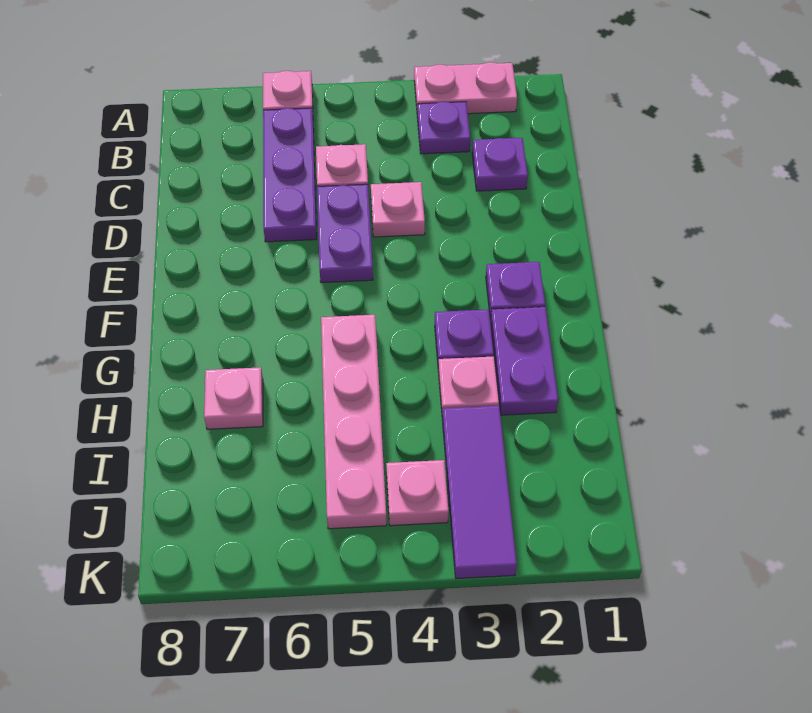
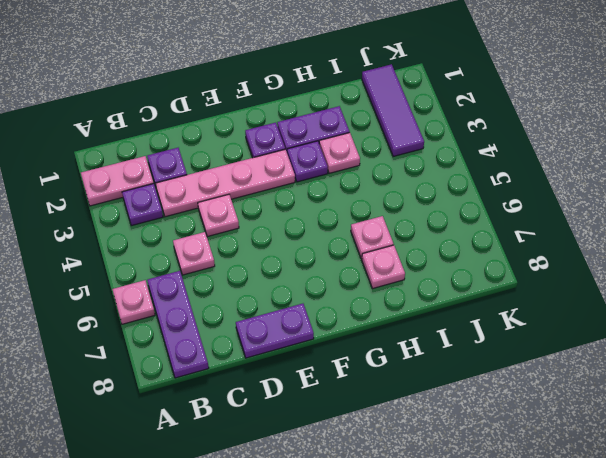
pink plate A2:A3 level 1 -> pink plate A2:B2 level 1
purple plate B6:D6 level 1 -> purple plate B6:B8 level 1
purple plate D5:E5 level 1 -> purple plate D8:E8 level 1
pink plate G5:J5 level 1 -> pink plate C3:F3 level 1
purple tile I3:K3 level 1 -> purple tile J1:J3 level 1
pink plate J4 level 1 -> pink plate H6 level 1

